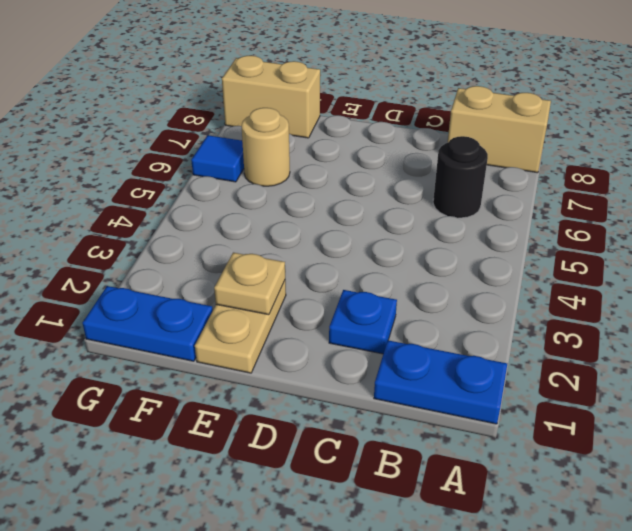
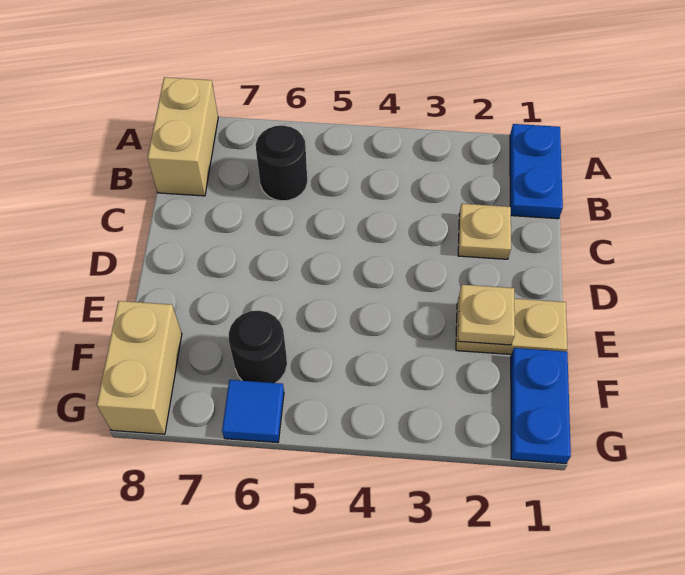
blue plate C2 level 1 -> tan plate C2 level 1
tan round brick F6 level 1 -> black round brick F6 level 1

